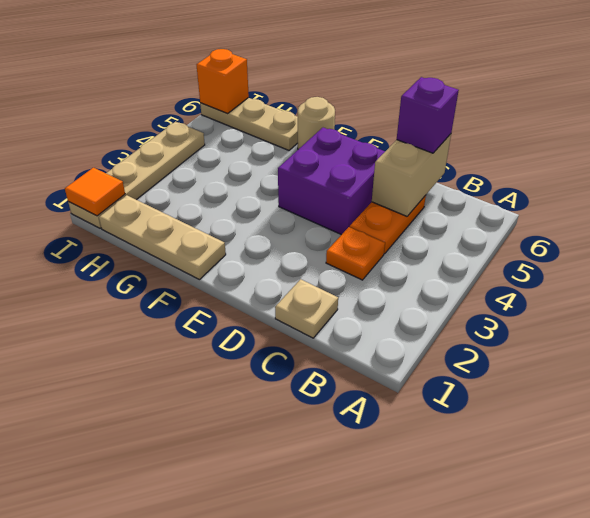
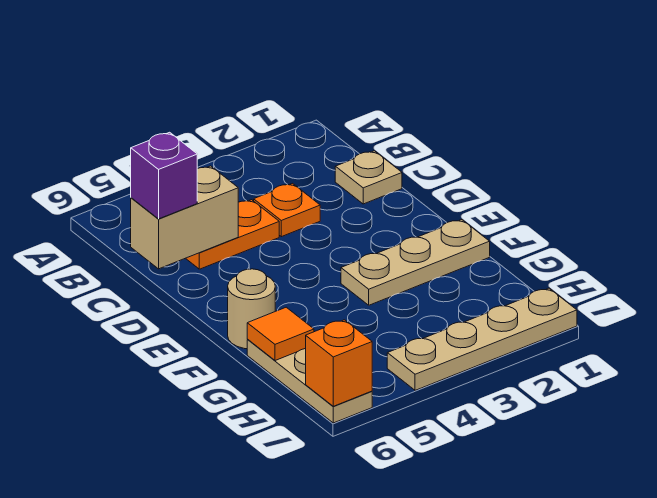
purple brick D4:E5 level 1 -> none
tan plate F1:H1 level 1 -> tan plate F1:F3 level 1
orange tile I1 level 2 -> orange tile G6 level 2

